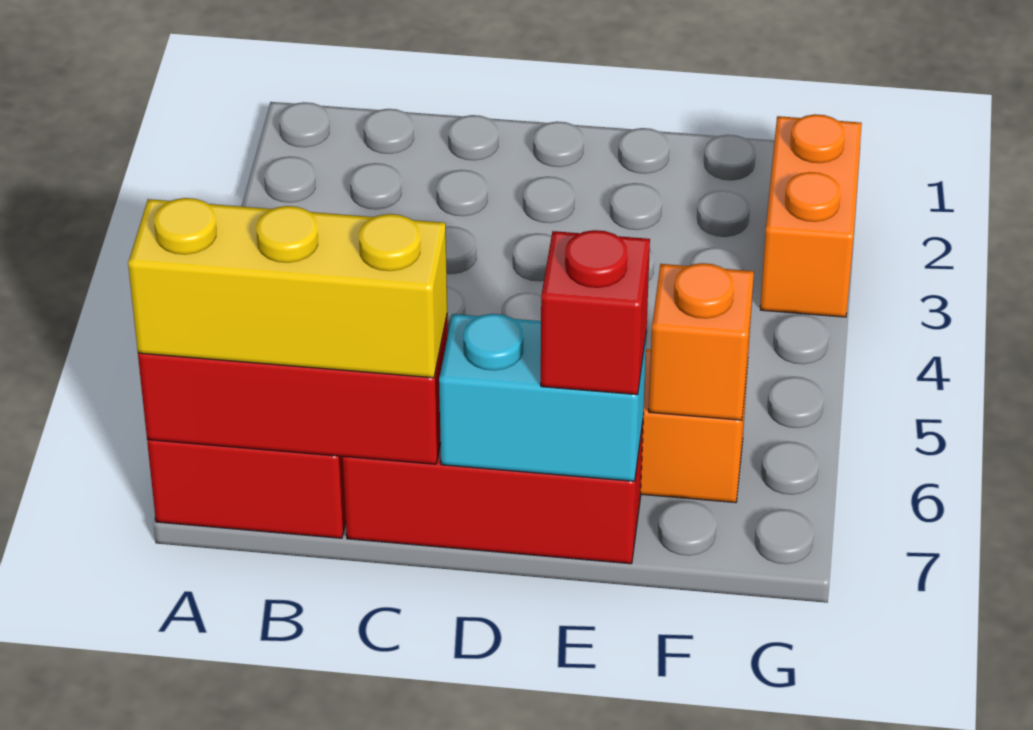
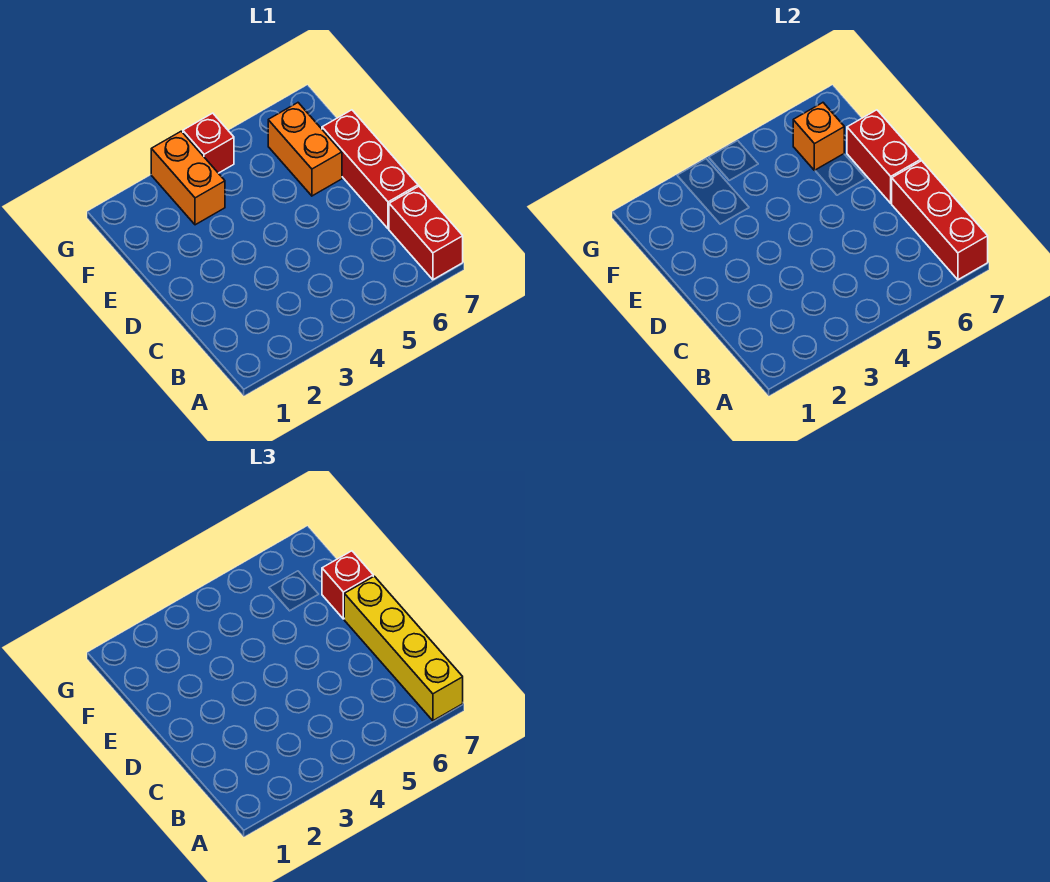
yellow brick A7:C7 level 3 -> yellow brick A7:D7 level 3
cyan brick D7:E7 level 2 -> red brick D7:E7 level 2
orange brick G2:G3 level 1 -> orange brick F3:G3 level 1
none -> red brick G4 level 1

